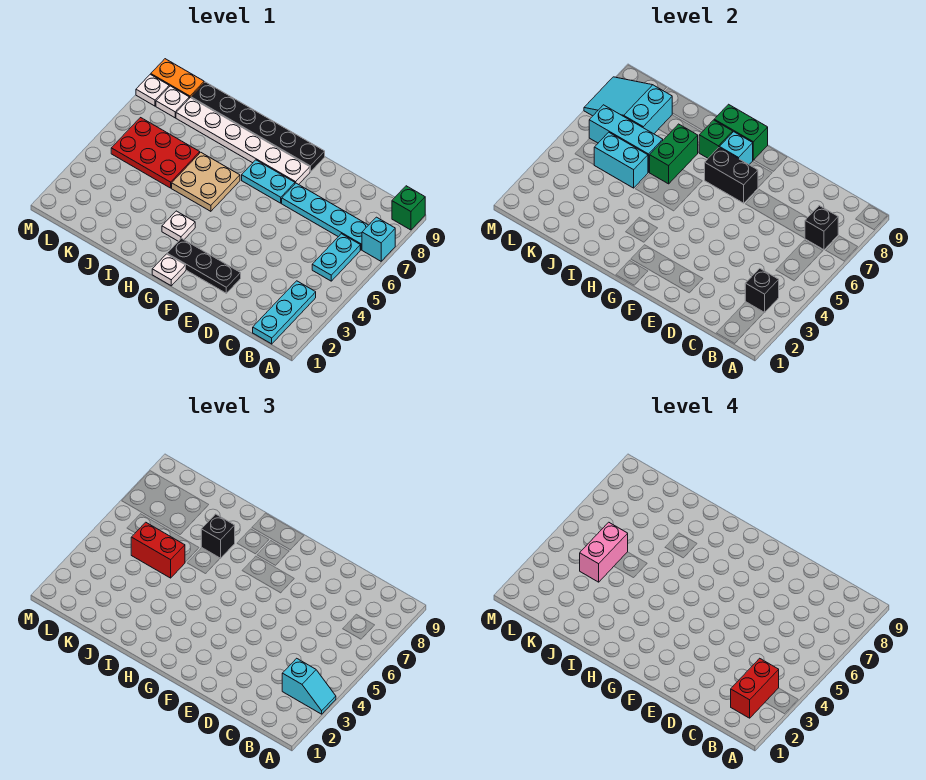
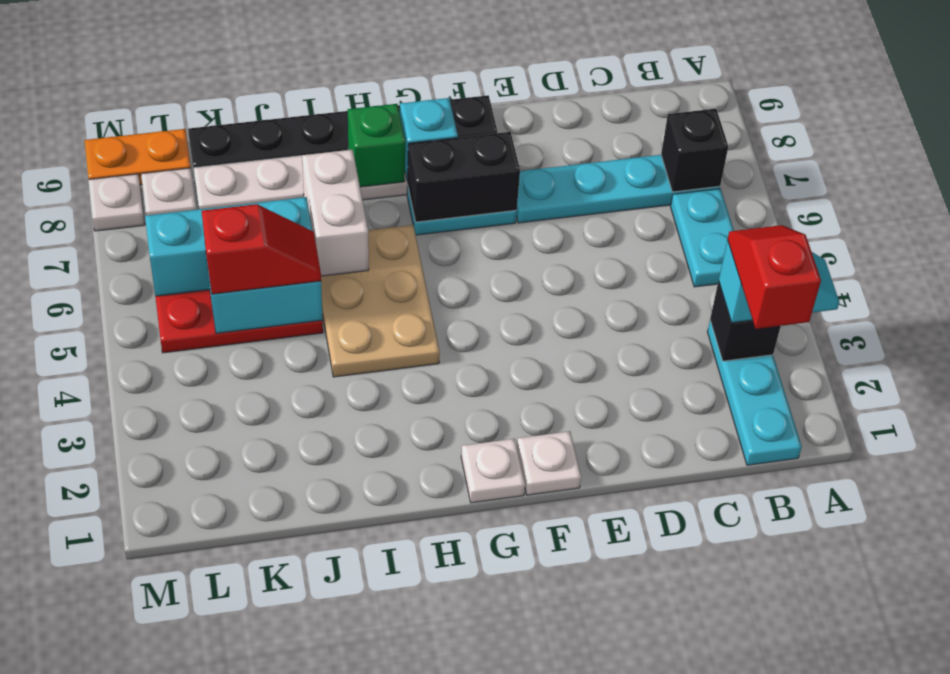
cyan brick A7 level 1 -> none
green brick A9 level 1 -> none
red brick B2:B3 level 4 -> red slope B2:B3 level 4 top 2
black plate E2:G2 level 1 -> none
green brick G9:H9 level 2 -> none
white plate H3 level 1 -> white plate F1 level 1
tan plate H5:I6 level 1 -> tan plate H4:I6 level 1
green brick I6:I7 level 2 -> white brick I6:I7 level 2
black brick I7 level 3 -> none
red brick J5:K5 level 3 -> red slope J5:K5 level 3 top K
pink brick K4:K5 level 4 -> none
cyan slope K7:M8 level 2 top K -> none

